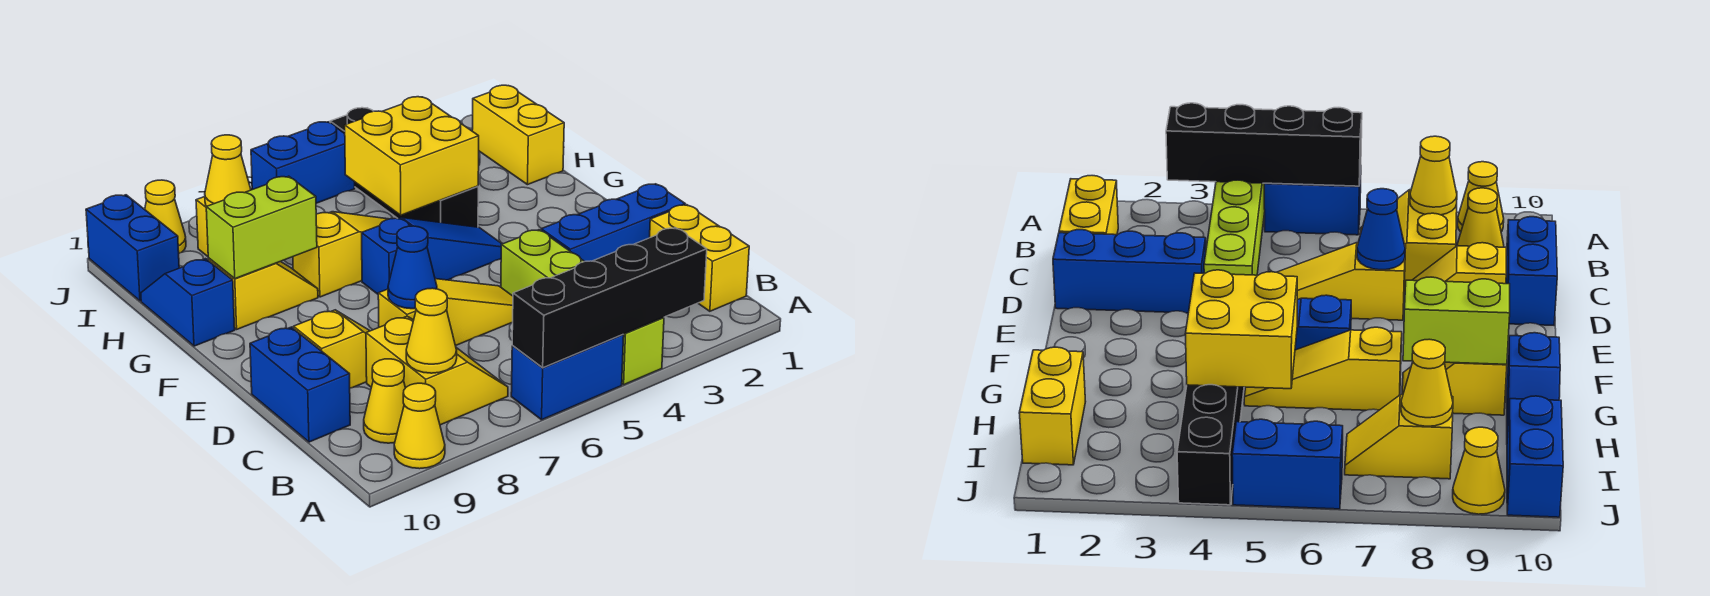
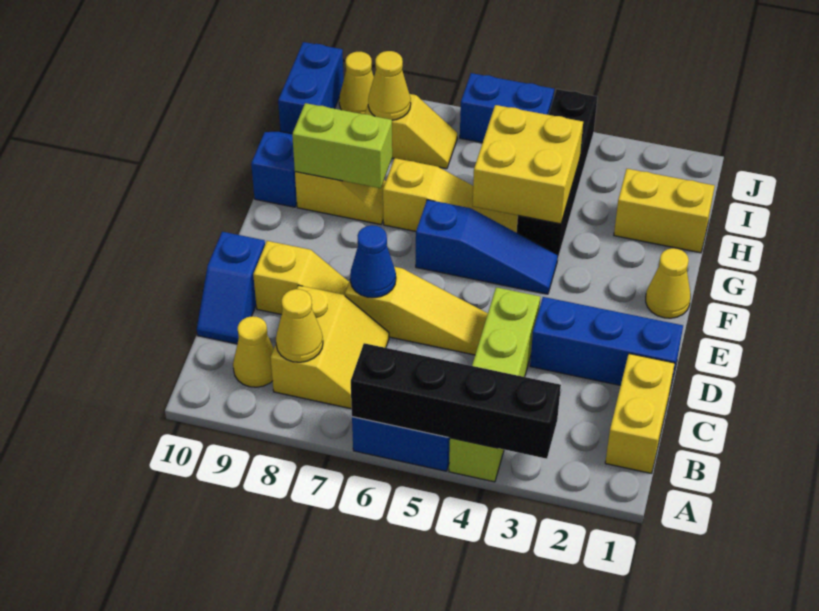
yellow cone A9 level 1 -> yellow cone F1 level 1
blue brick C10:D10 level 1 -> blue slope C10:D10 level 1 top D
yellow brick H1:I1 level 1 -> yellow brick H1:H2 level 1

